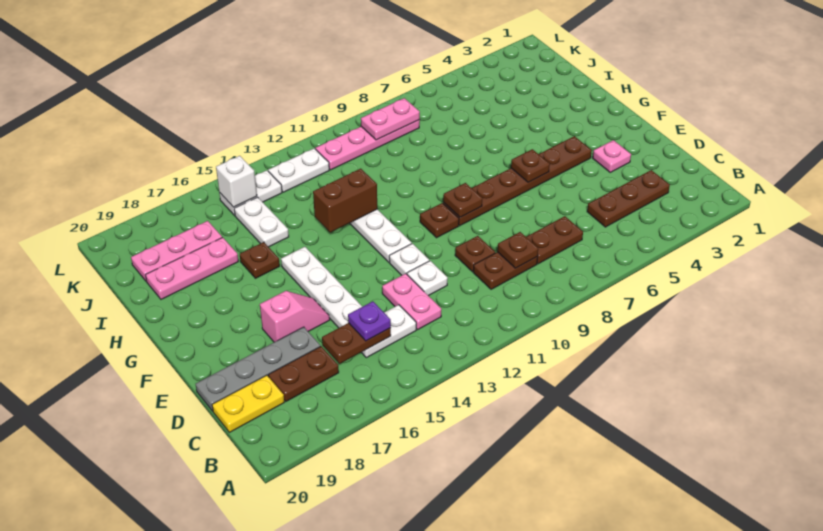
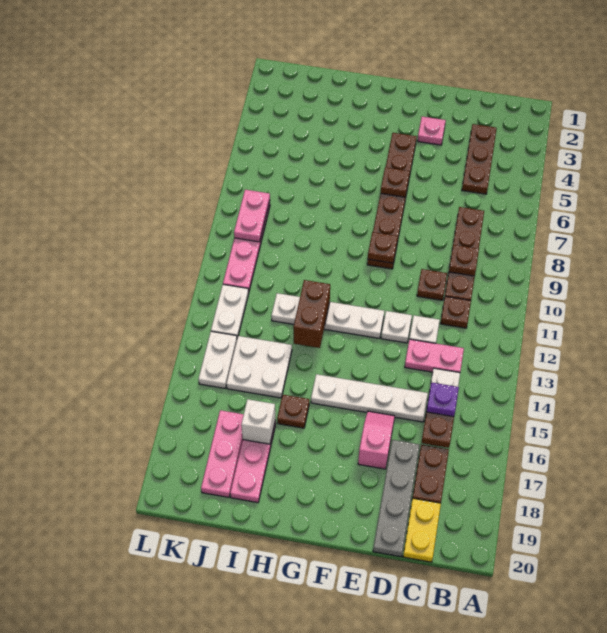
brown plate F10 level 1 -> brown plate C11 level 1
white plate I15:J15 level 1 -> white plate I14:J15 level 1
white brick K15 level 2 -> white brick I17 level 2

